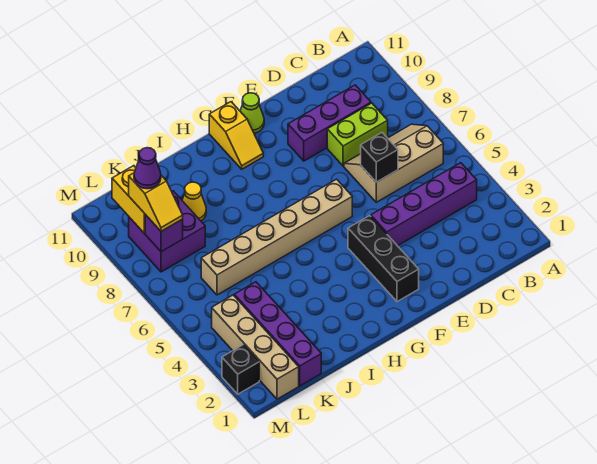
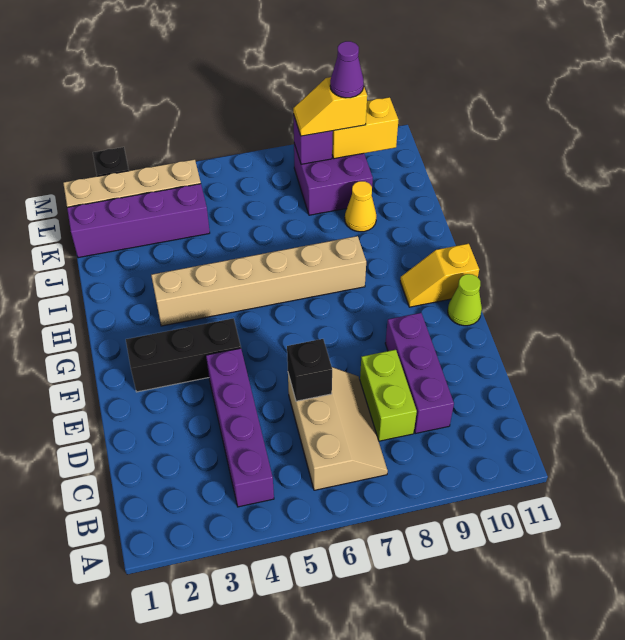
tan brick F6:K6 level 1 -> tan brick H3:H8 level 1

